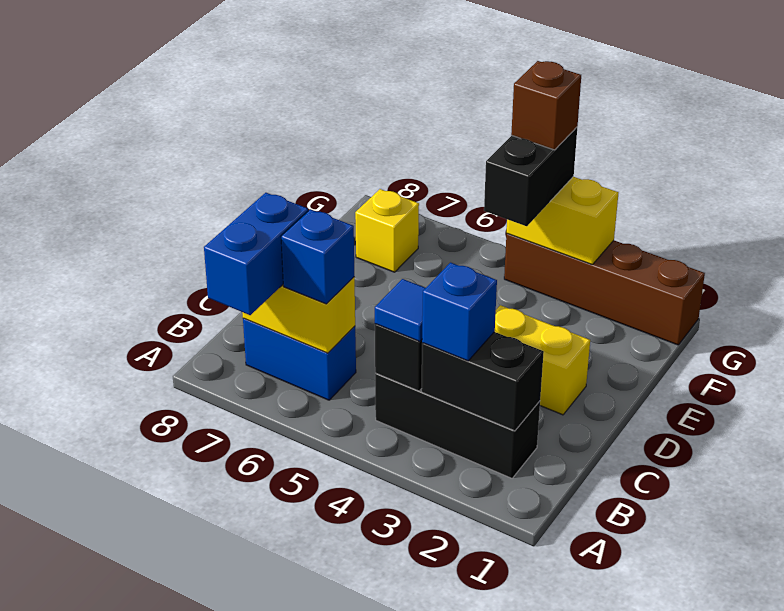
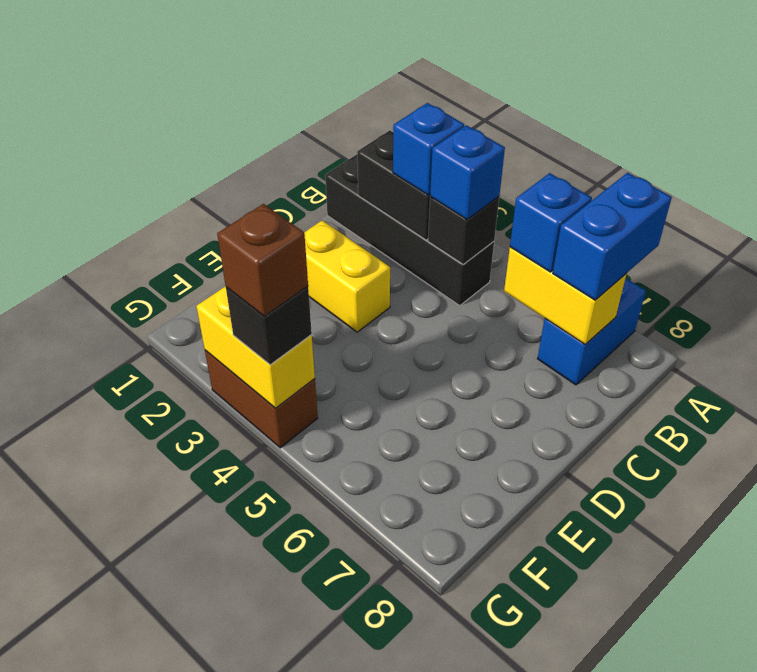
black brick B2:B4 level 1 -> black brick B1:B4 level 1
blue tile B4 level 3 -> blue brick B4 level 3
blue brick B6:B7 level 1 -> blue brick A7:B7 level 1
black brick F4:G4 level 3 -> black brick G4 level 3
yellow brick F7 level 1 -> none
brown brick G1:G4 level 1 -> brown brick G3:G4 level 1

